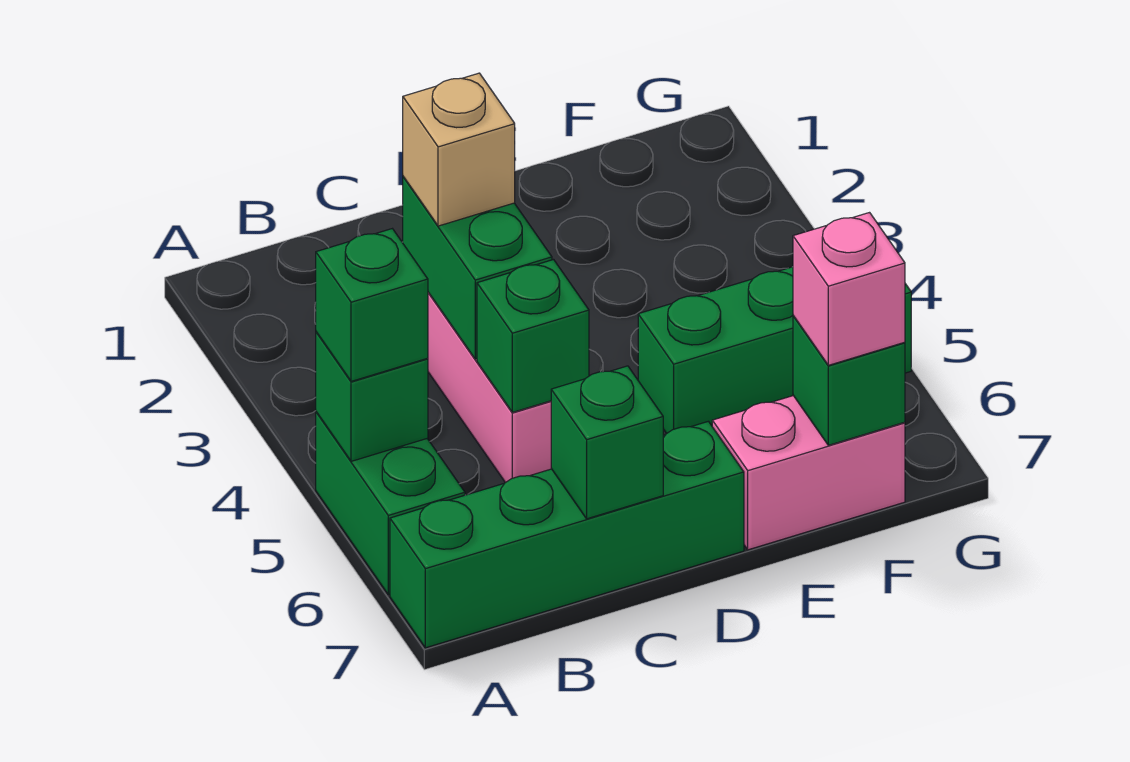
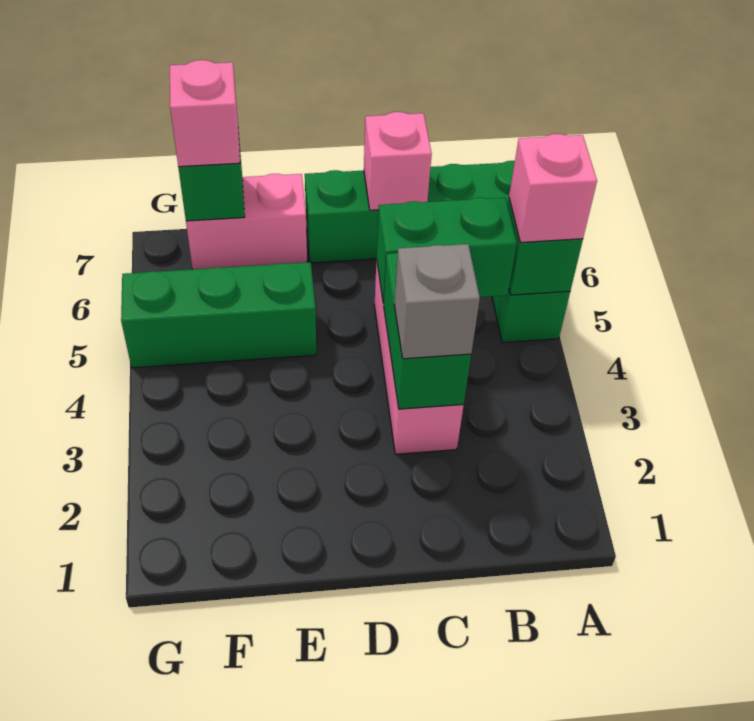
green brick A5 level 3 -> pink brick A5 level 3
tan brick C3 level 3 -> grey brick C3 level 3
green brick C5 level 2 -> green brick B5:C5 level 2
green brick C7 level 2 -> pink brick C7 level 2

